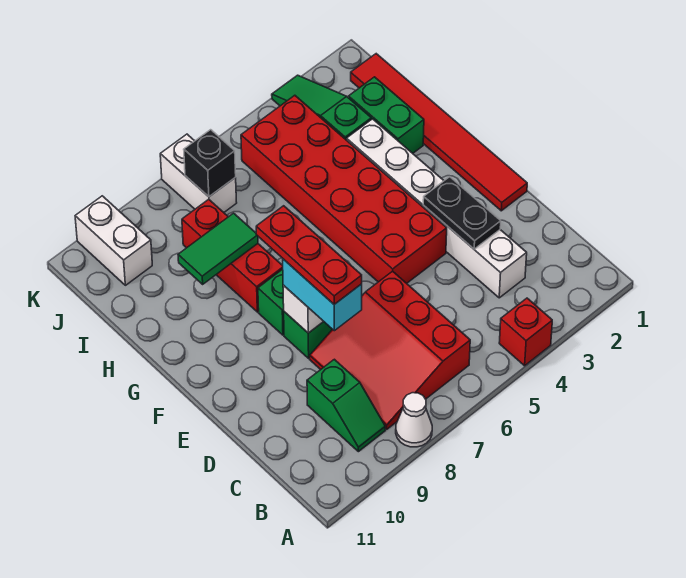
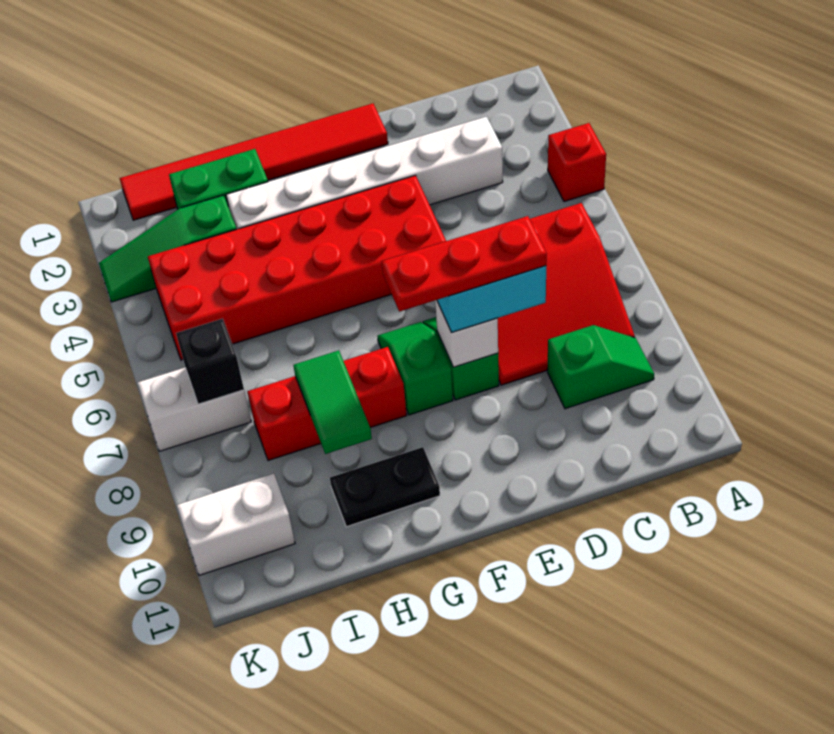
white cone A8 level 1 -> none
black plate D3:E3 level 2 -> black plate G10:H10 level 1

